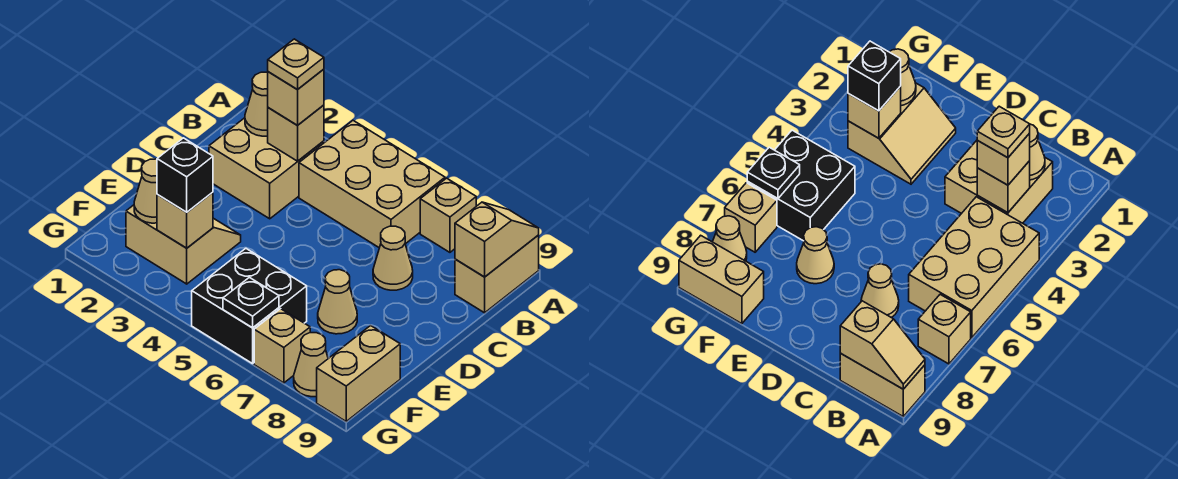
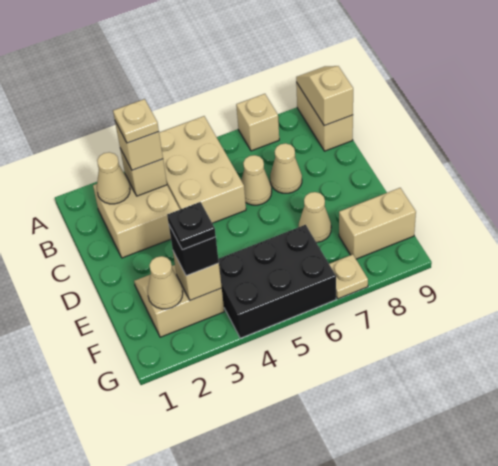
tan brick A4:B6 level 1 -> tan brick A4:C5 level 1
black brick F5:G6 level 1 -> black brick F4:G6 level 1
tan brick F9:G9 level 1 -> tan brick F8:F9 level 1
black plate G6 level 2 -> black plate F3 level 4
tan brick G7 level 1 -> tan plate G7 level 1
tan cone G8 level 1 -> tan cone C6 level 1

